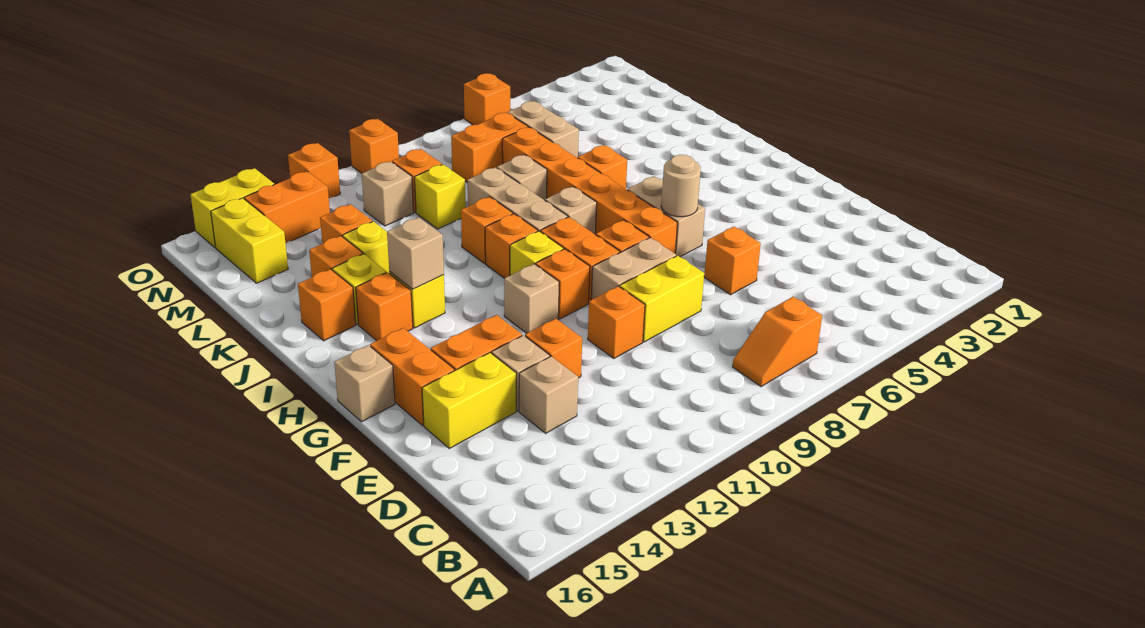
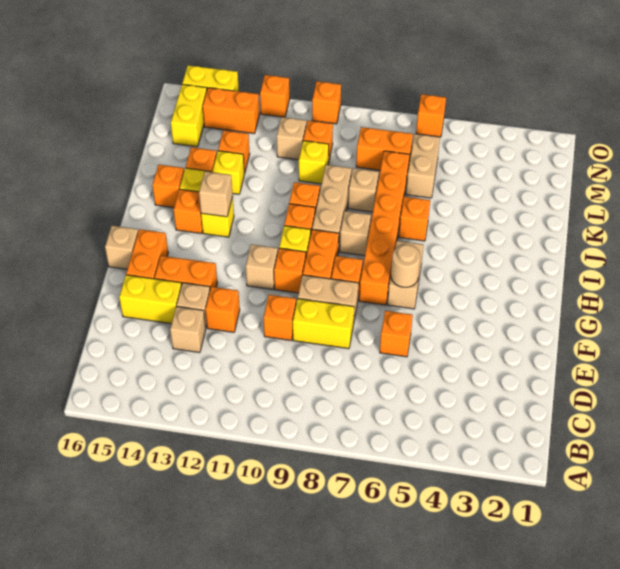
orange slope B7:B8 level 1 top 7 -> none

